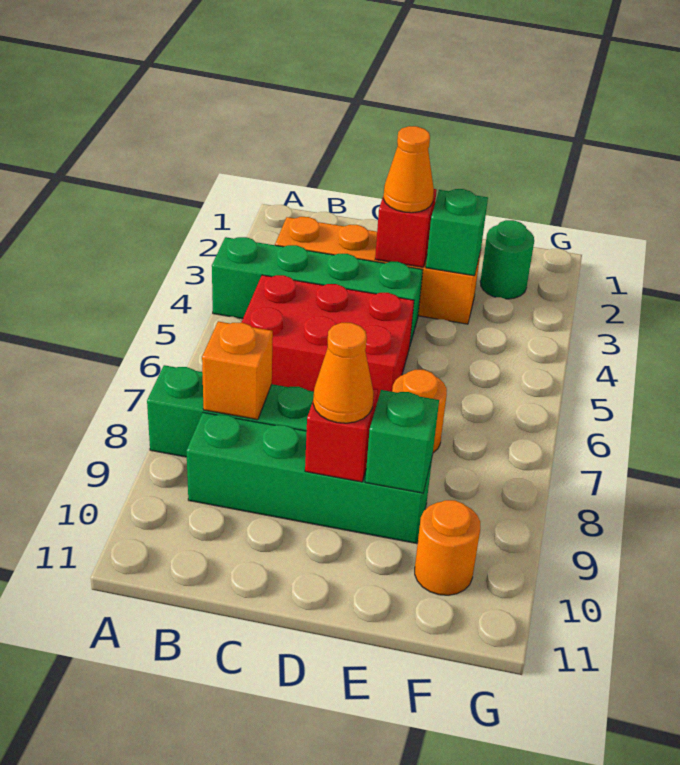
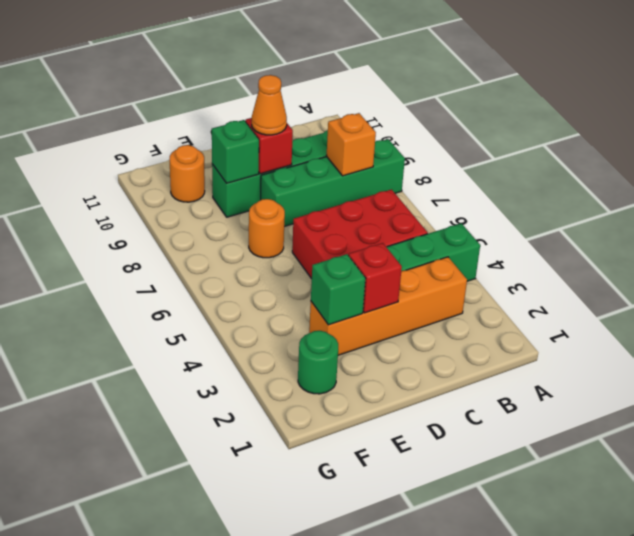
orange cone D3 level 3 -> none

